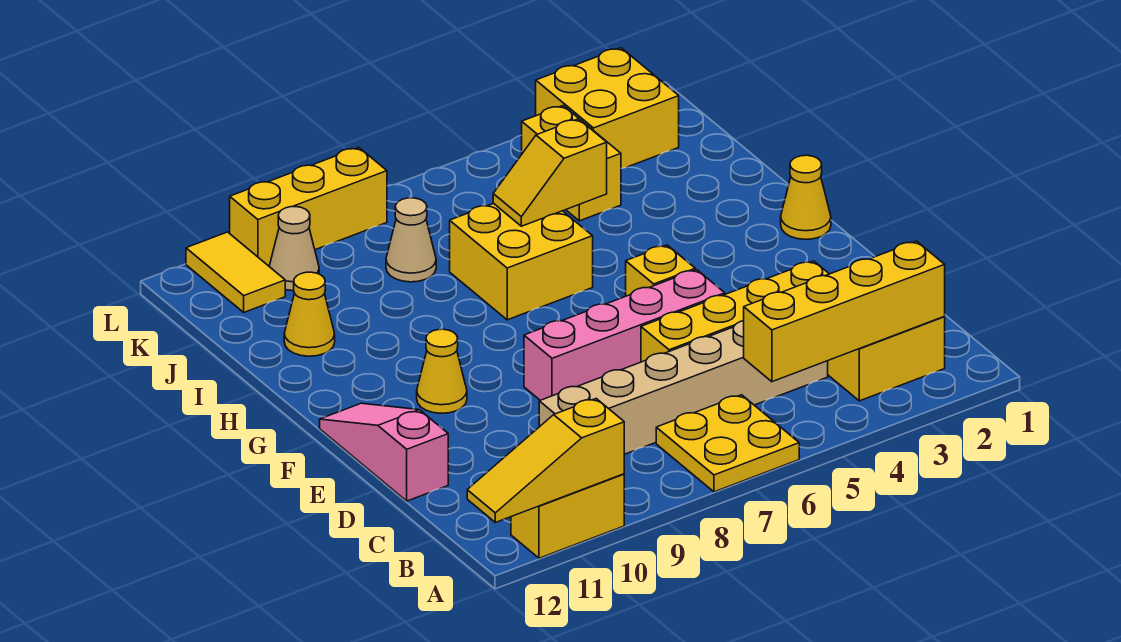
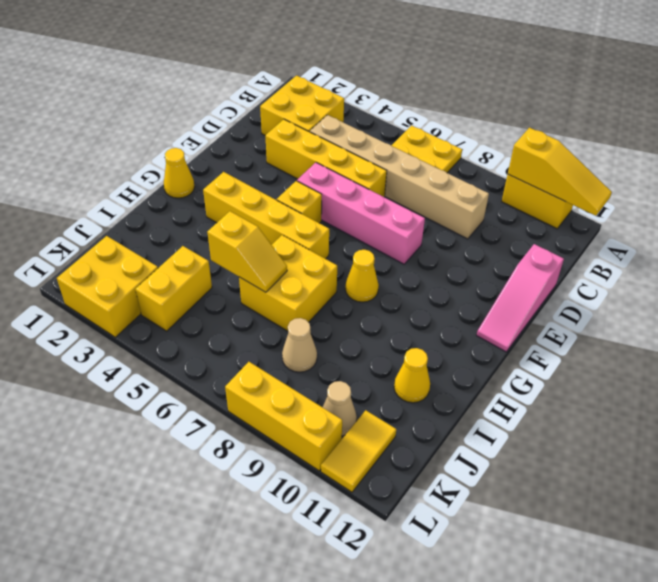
yellow brick B2:B5 level 2 -> yellow brick G3:G6 level 1
yellow cone F10 level 1 -> yellow cone G8 level 1

